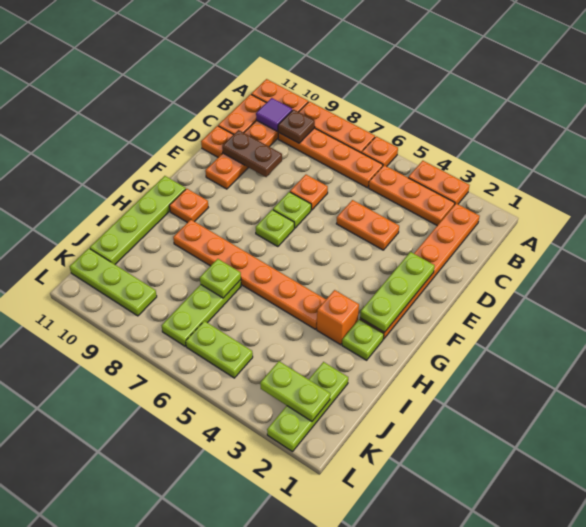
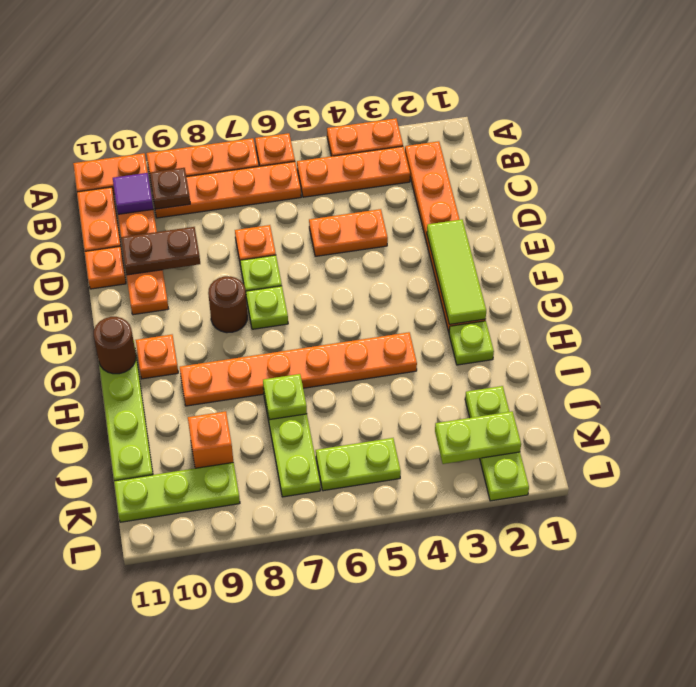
lime plate E2:G2 level 2 -> lime tile E2:G2 level 2
none -> brown round brick F8 level 1
none -> brown round brick G11 level 2
orange brick H3 level 1 -> orange brick J9 level 1

